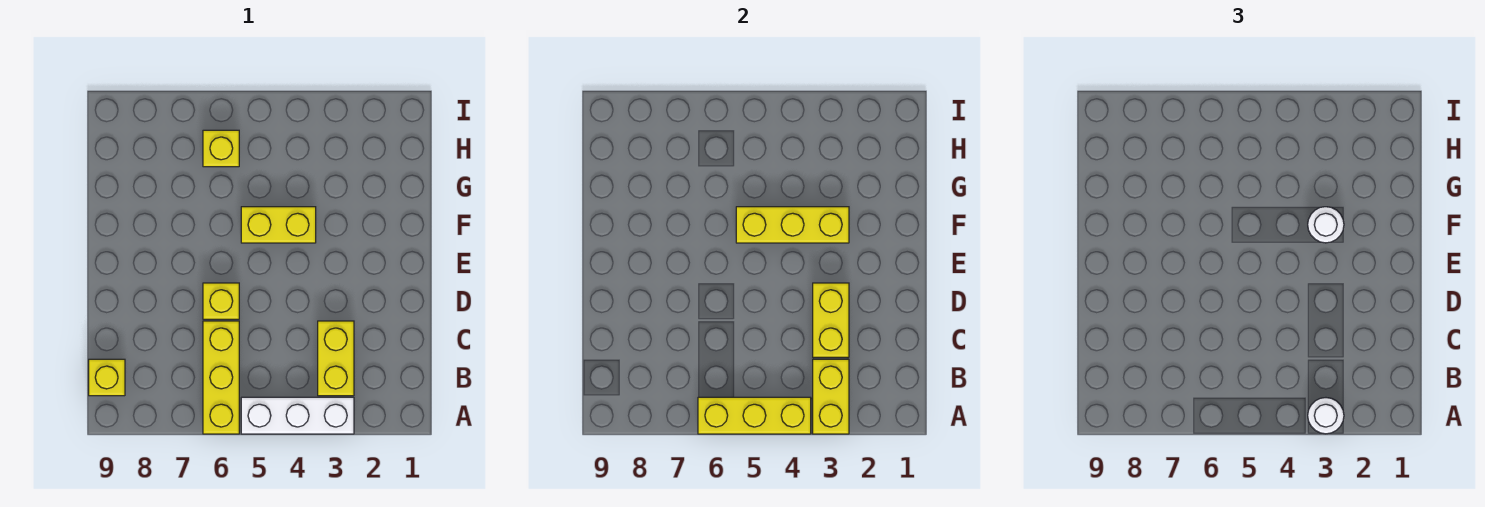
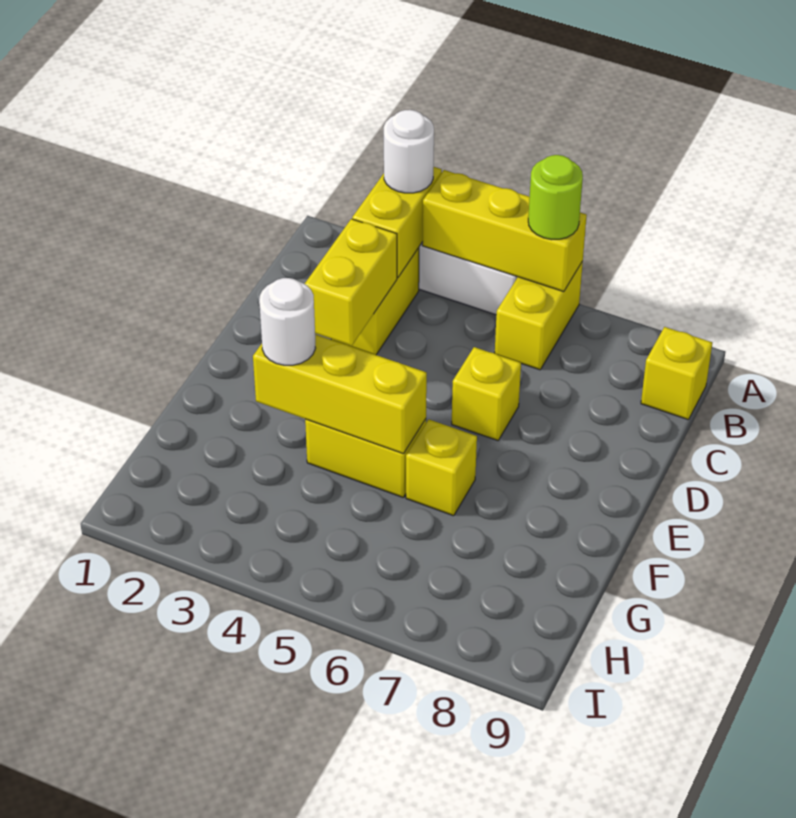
yellow brick A6:C6 level 1 -> yellow brick A6:B6 level 1
none -> lime round brick A6 level 3
yellow brick H6 level 1 -> yellow brick F6 level 1

